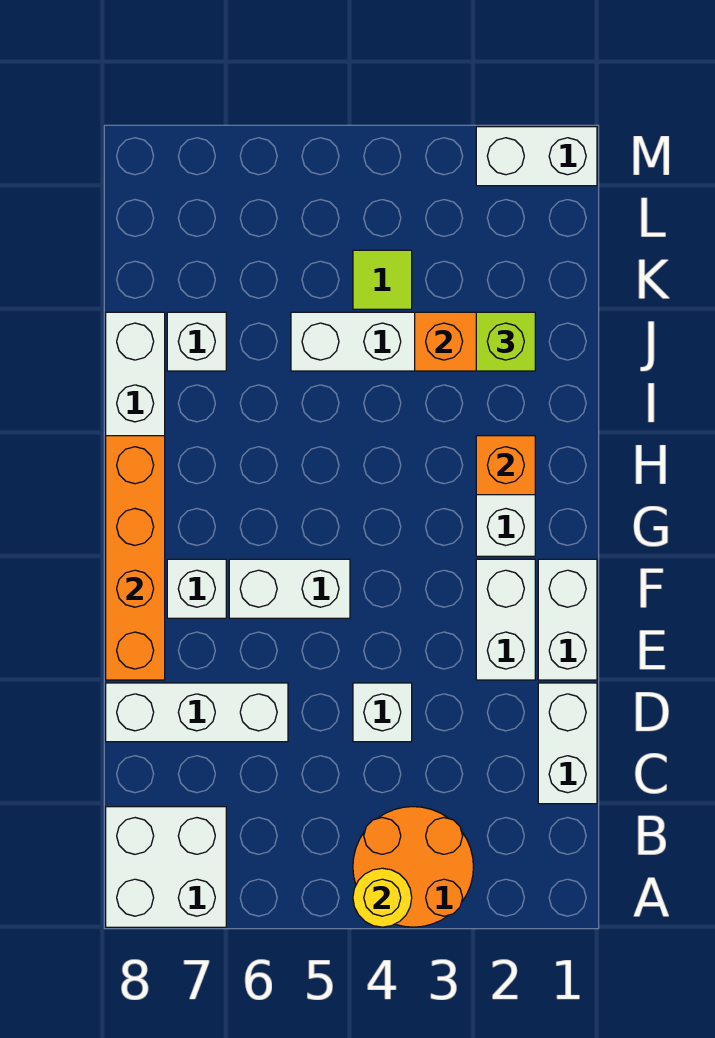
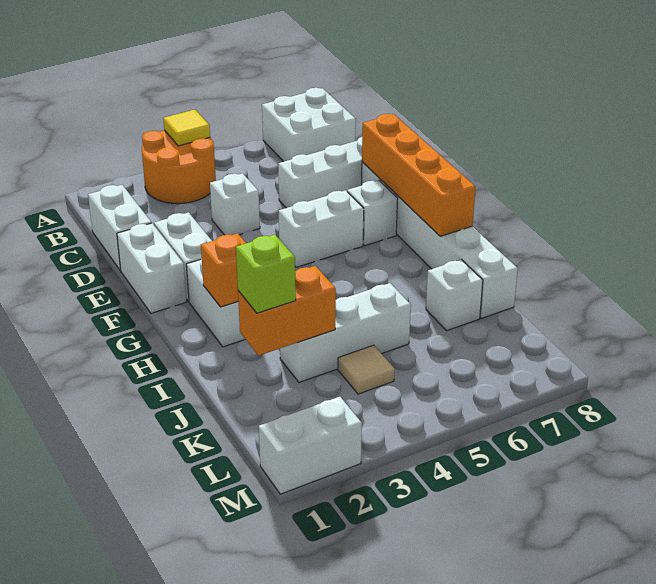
yellow round brick A4 level 2 -> yellow tile A4 level 2
lime tile K4 level 1 -> tan tile K4 level 1

